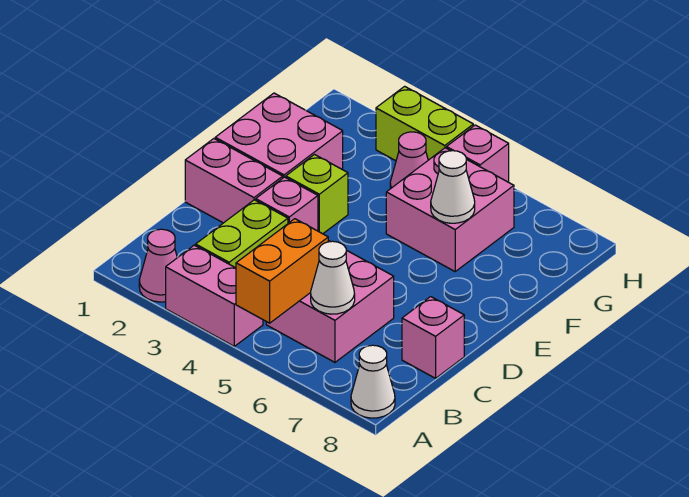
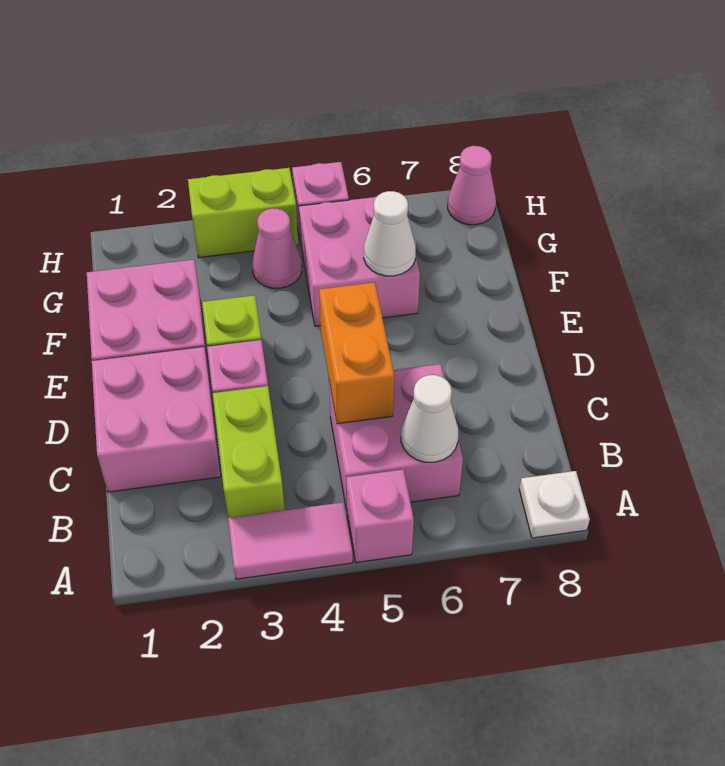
pink cone A2 level 1 -> pink cone H8 level 1
pink brick A3:A4 level 1 -> pink tile A3:A4 level 1
orange brick A5:B5 level 2 -> orange brick C5:D5 level 2
white cone A8 level 1 -> white plate A8 level 1
pink brick C8 level 1 -> pink brick A5 level 1
pink brick D1:D2 level 1 -> pink brick C1:D2 level 1

